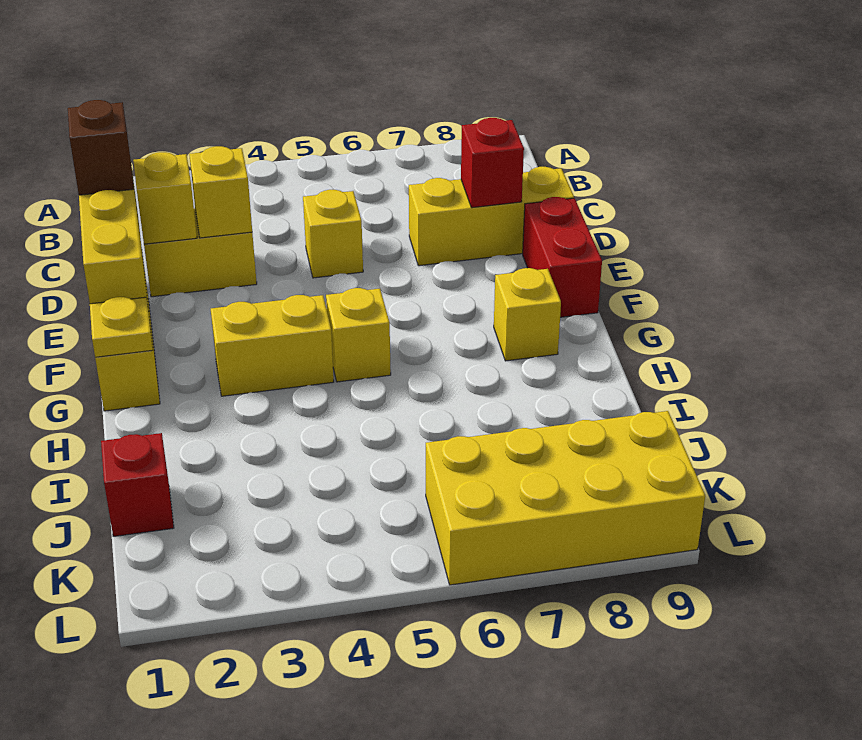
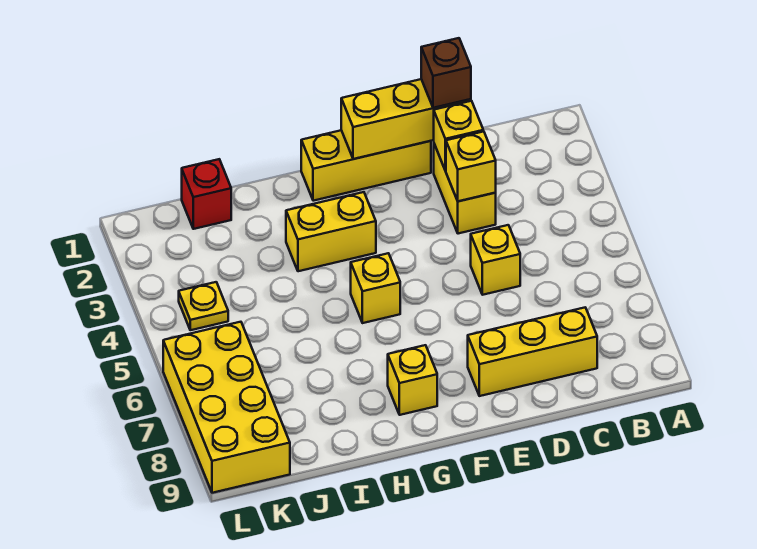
yellow brick D7:D9 level 1 -> yellow brick C8:E8 level 1
red brick D8 level 2 -> none
red brick E9:F9 level 1 -> none
yellow plate G1 level 2 -> yellow plate K4 level 1
yellow brick G3:G4 level 1 -> yellow brick G3:H3 level 1

